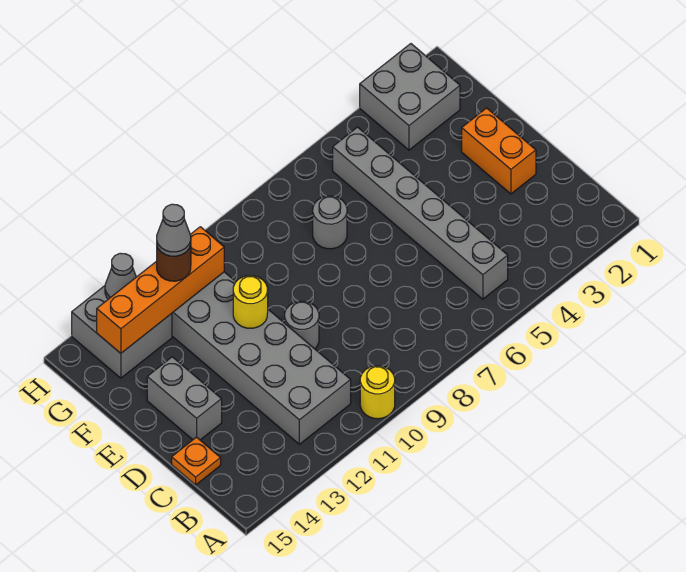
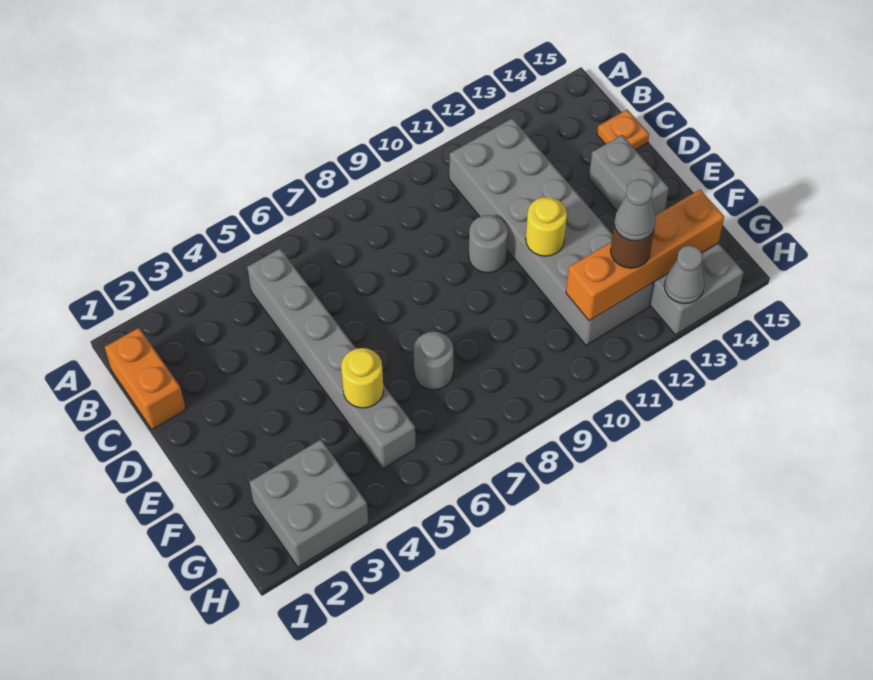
yellow round brick A10 level 1 -> yellow round brick F5 level 2
orange brick D2:E2 level 1 -> orange brick B1:C1 level 1

